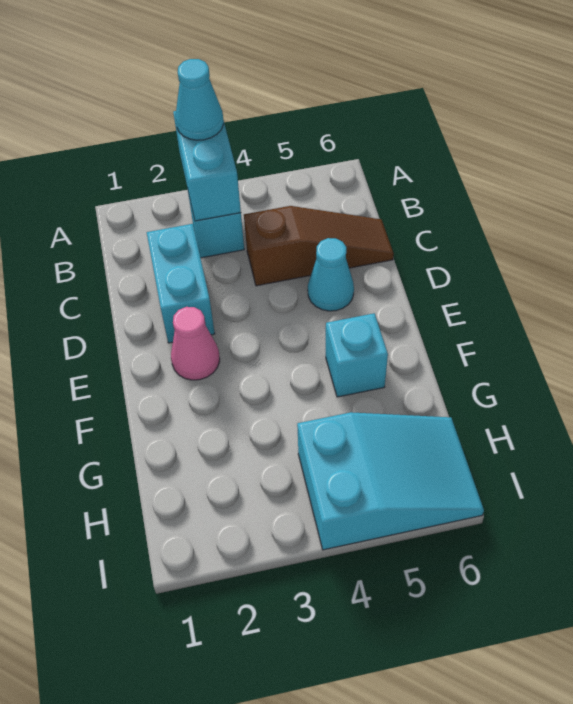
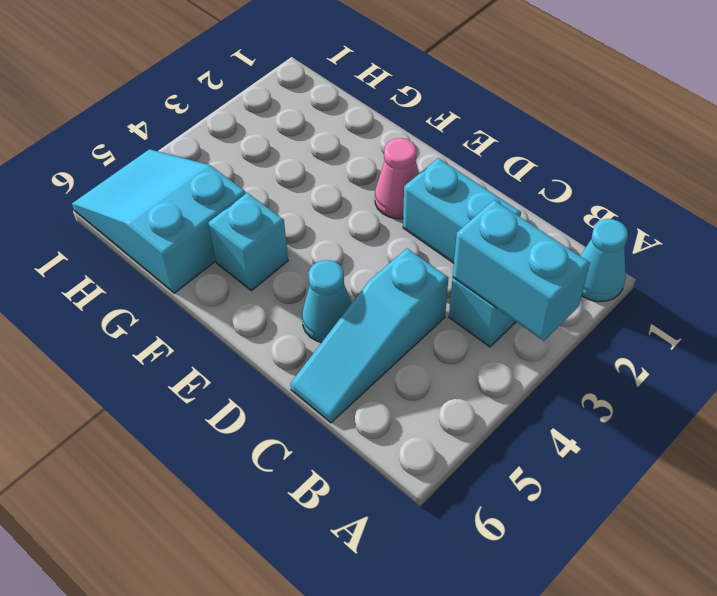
cyan cone A3 level 3 -> cyan cone A1 level 1
brown slope C4:C6 level 1 top 4 -> cyan slope C4:C6 level 1 top 4
cyan slope H4:I6 level 1 top 4 -> cyan slope G5:I6 level 1 top G

